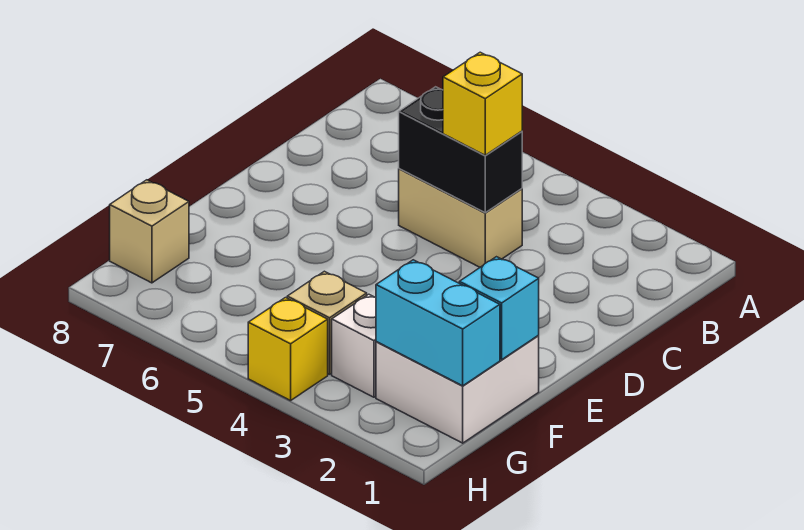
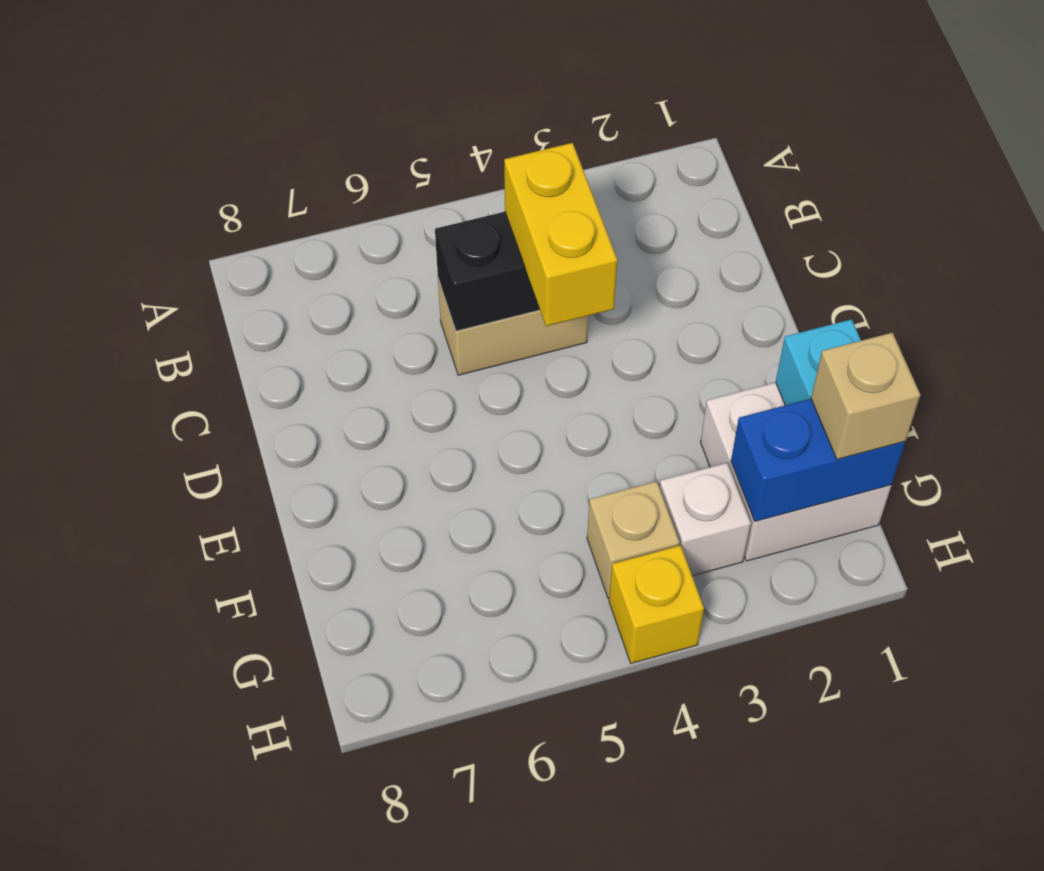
yellow brick C4 level 3 -> yellow brick C4:D4 level 3
cyan brick G1:G2 level 2 -> blue brick G1:G2 level 2
tan brick G8 level 1 -> tan brick G1 level 3

